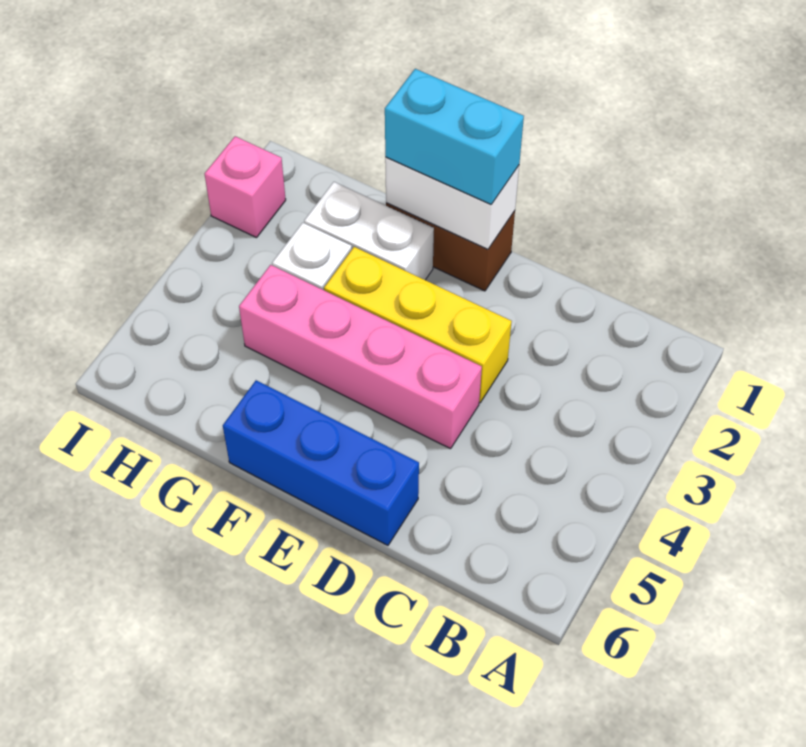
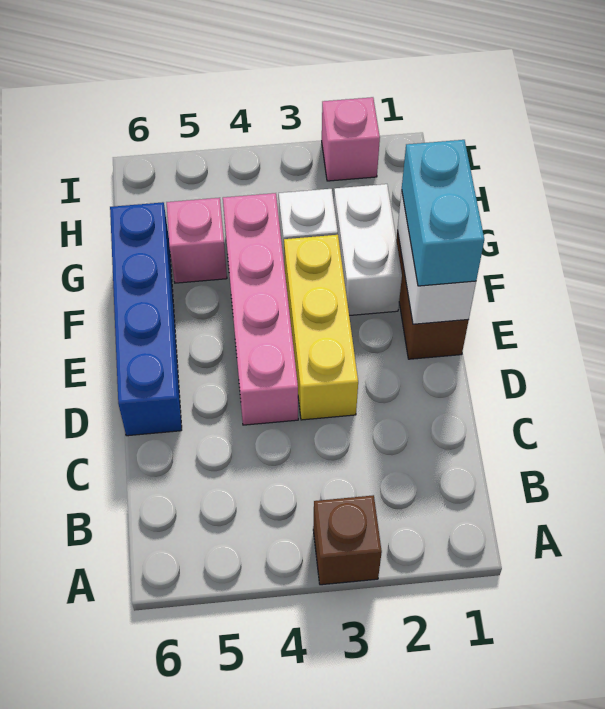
none -> brown brick A3 level 1
blue brick D6:F6 level 1 -> blue brick D6:G6 level 1
none -> pink brick G5 level 1

